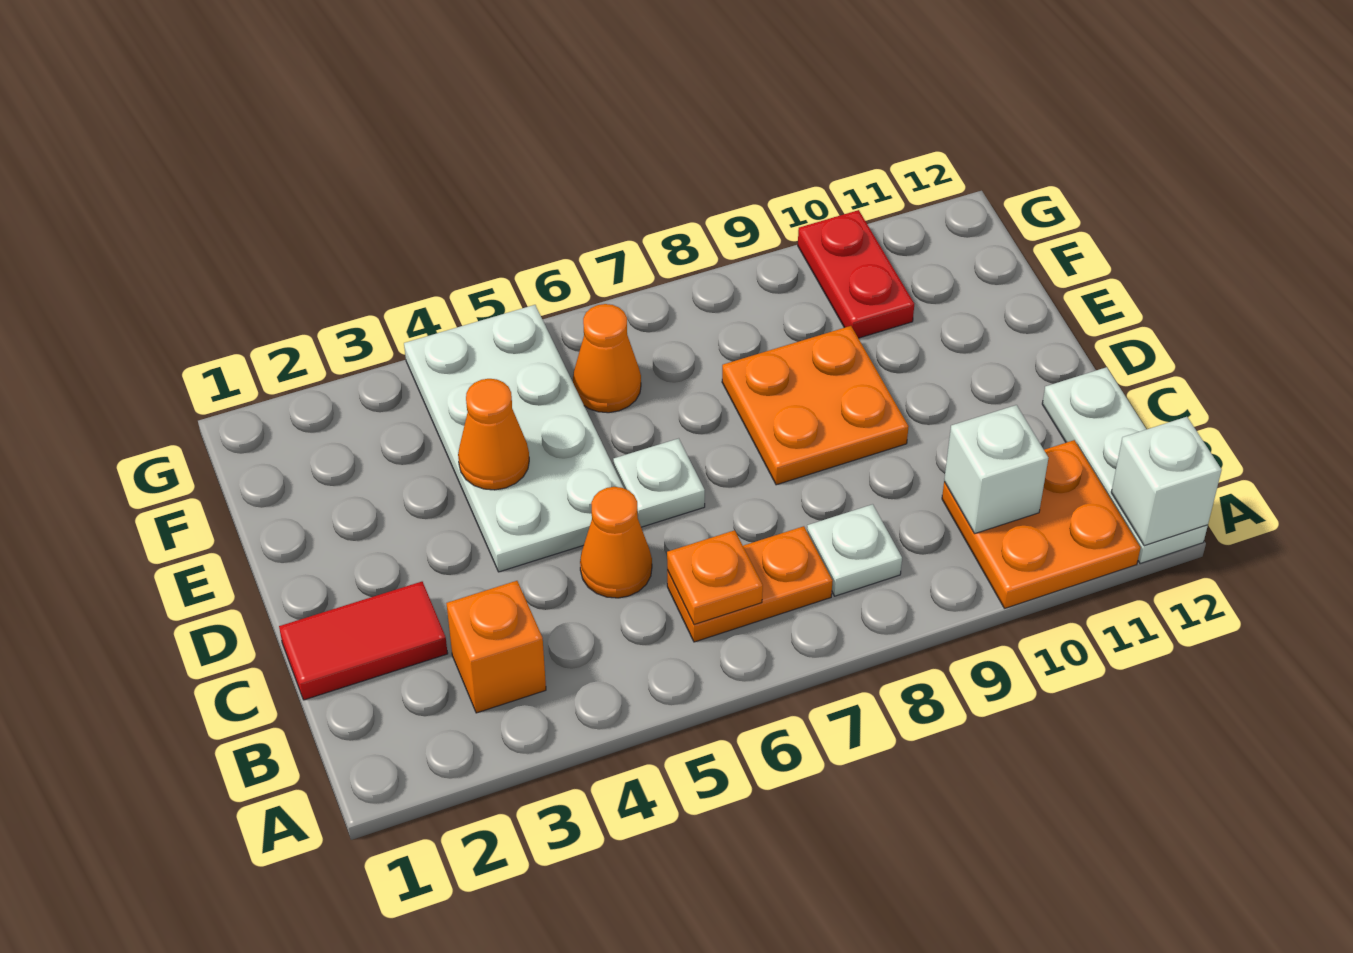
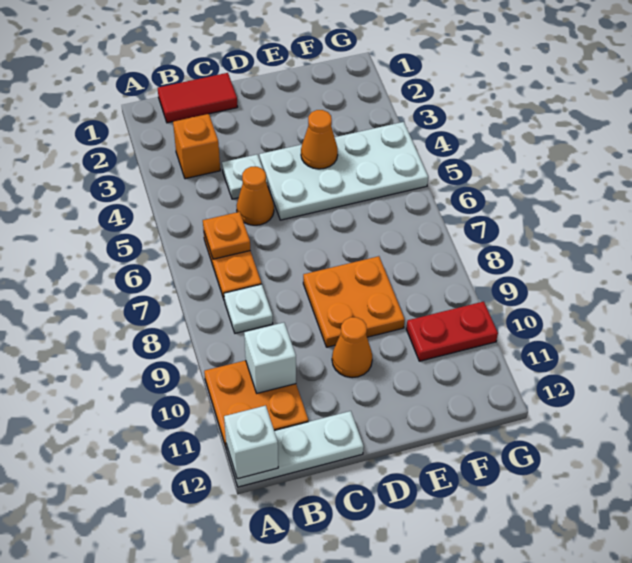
red tile C1:C2 level 1 -> red tile B1:C1 level 1
white plate D6 level 1 -> white plate C4 level 1
orange cone F6 level 1 -> orange cone D10 level 1

